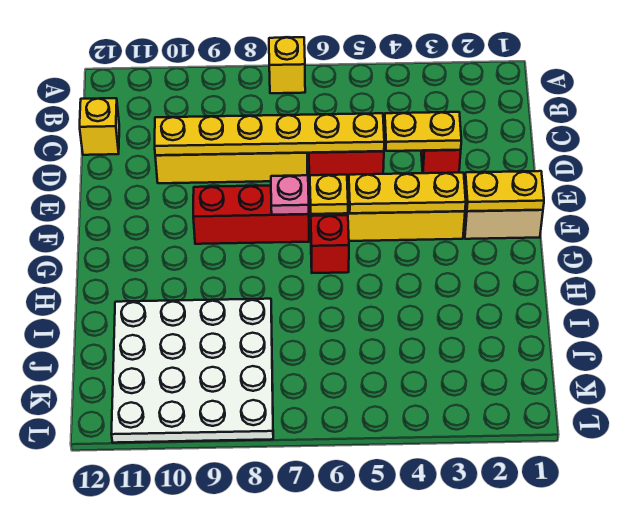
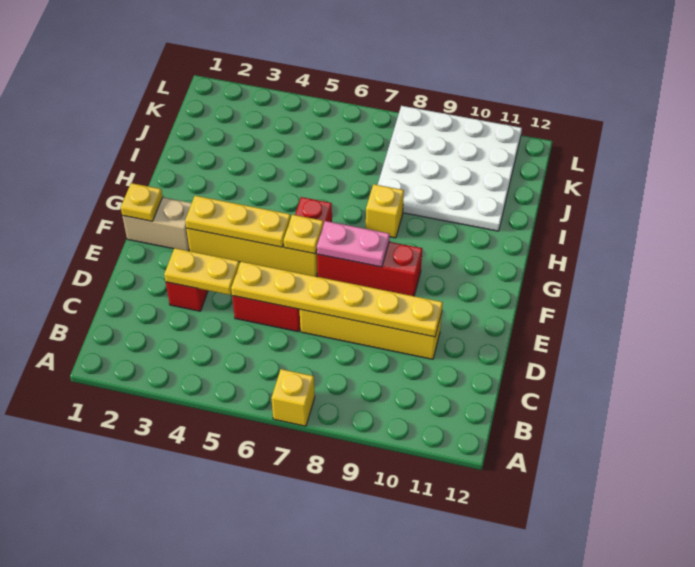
yellow brick C12 level 1 -> yellow brick H8 level 1
yellow plate F1:F2 level 2 -> yellow plate F1 level 2
pink plate F7 level 2 -> pink plate F7:F8 level 2

